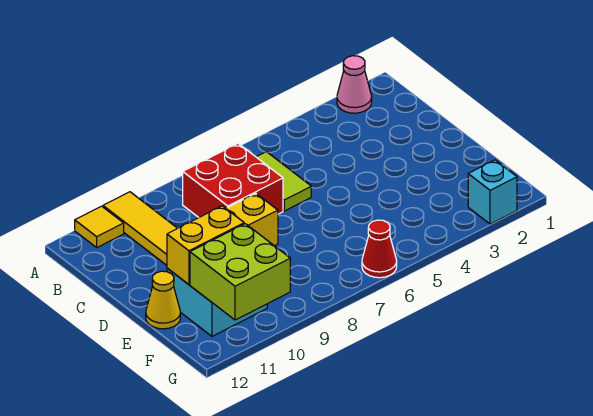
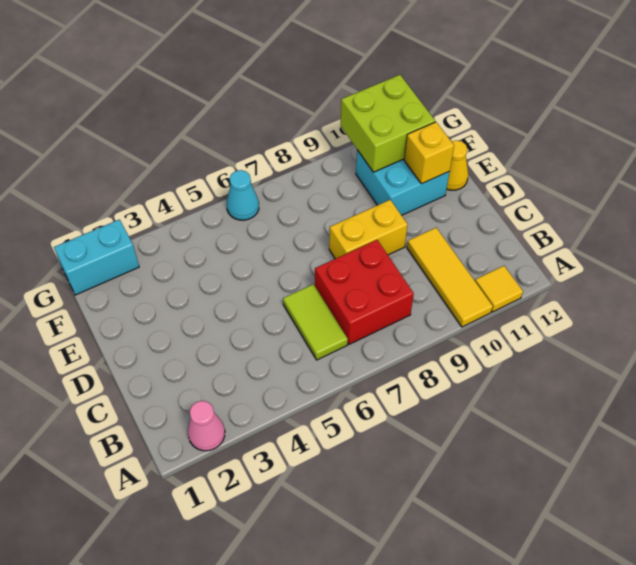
yellow brick E10:E11 level 2 -> yellow brick E11 level 2
cyan brick G2 level 1 -> cyan brick G1:G2 level 1
red cone G6 level 1 -> cyan cone G6 level 1

